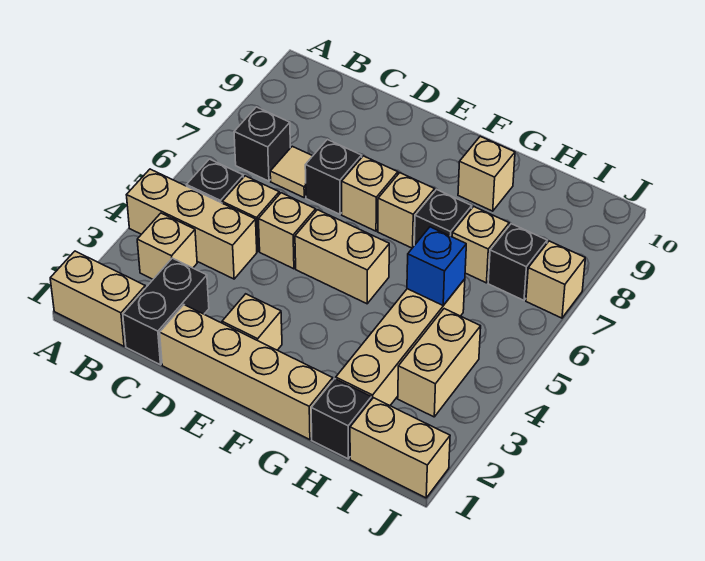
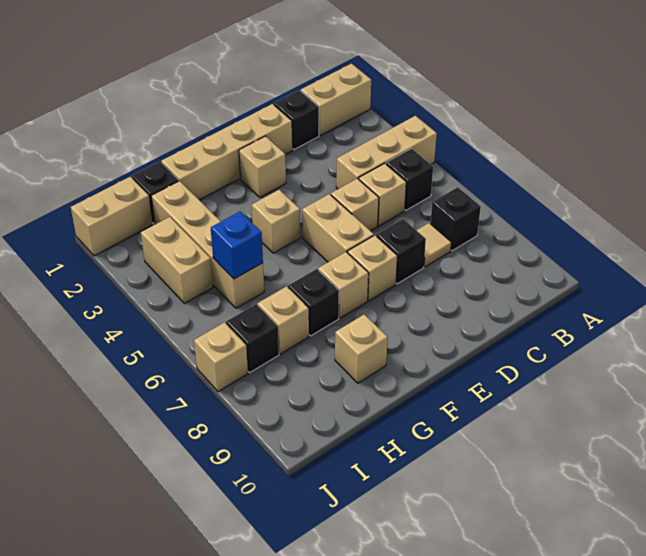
tan brick B3 level 1 -> tan brick F4 level 1
black brick C1:C2 level 1 -> black brick C1 level 1
tan brick E5:F5 level 1 -> tan brick E5:E6 level 1

